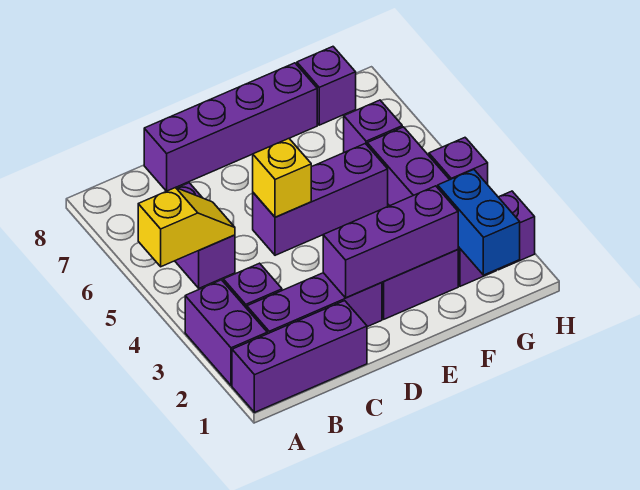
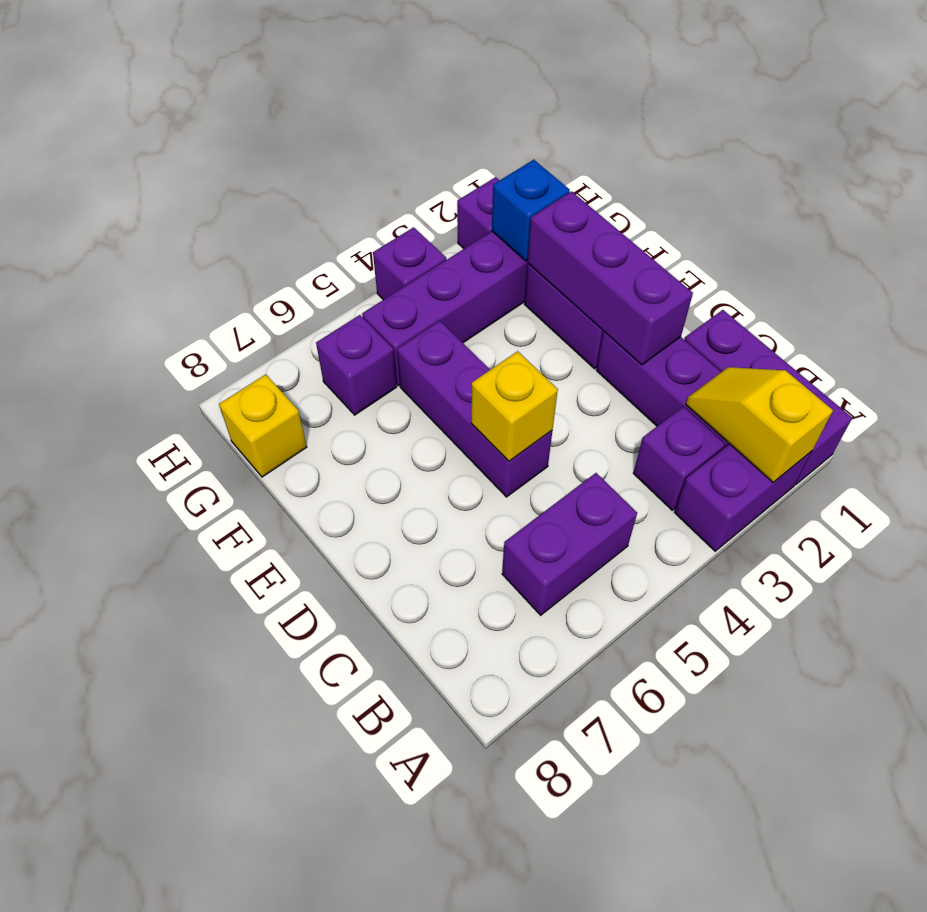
yellow slope A5:B5 level 2 top A -> yellow slope A2:B2 level 2 top A
purple brick C8:F8 level 1 -> none
blue brick G1:G2 level 2 -> blue brick G2 level 2
purple brick G8 level 1 -> yellow brick G8 level 1

